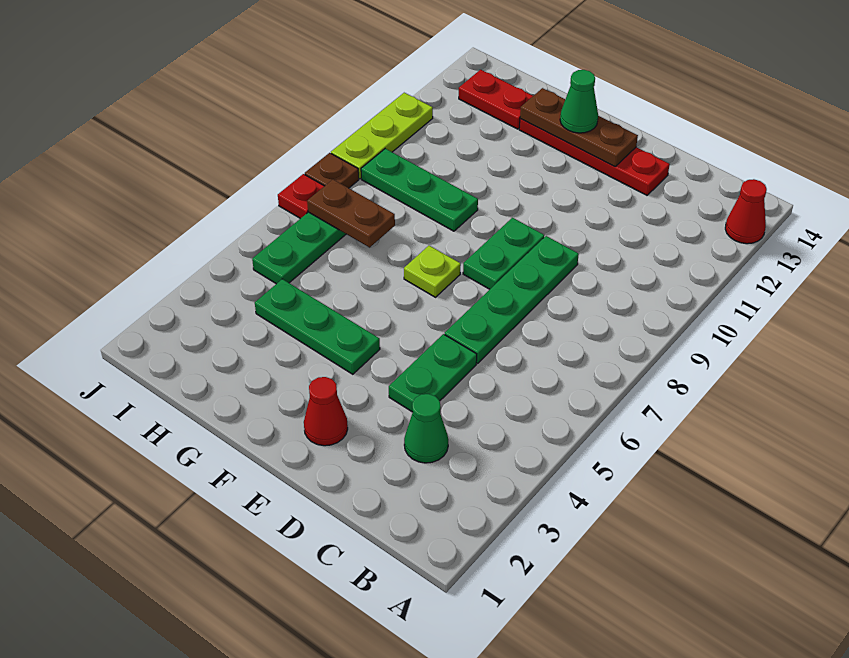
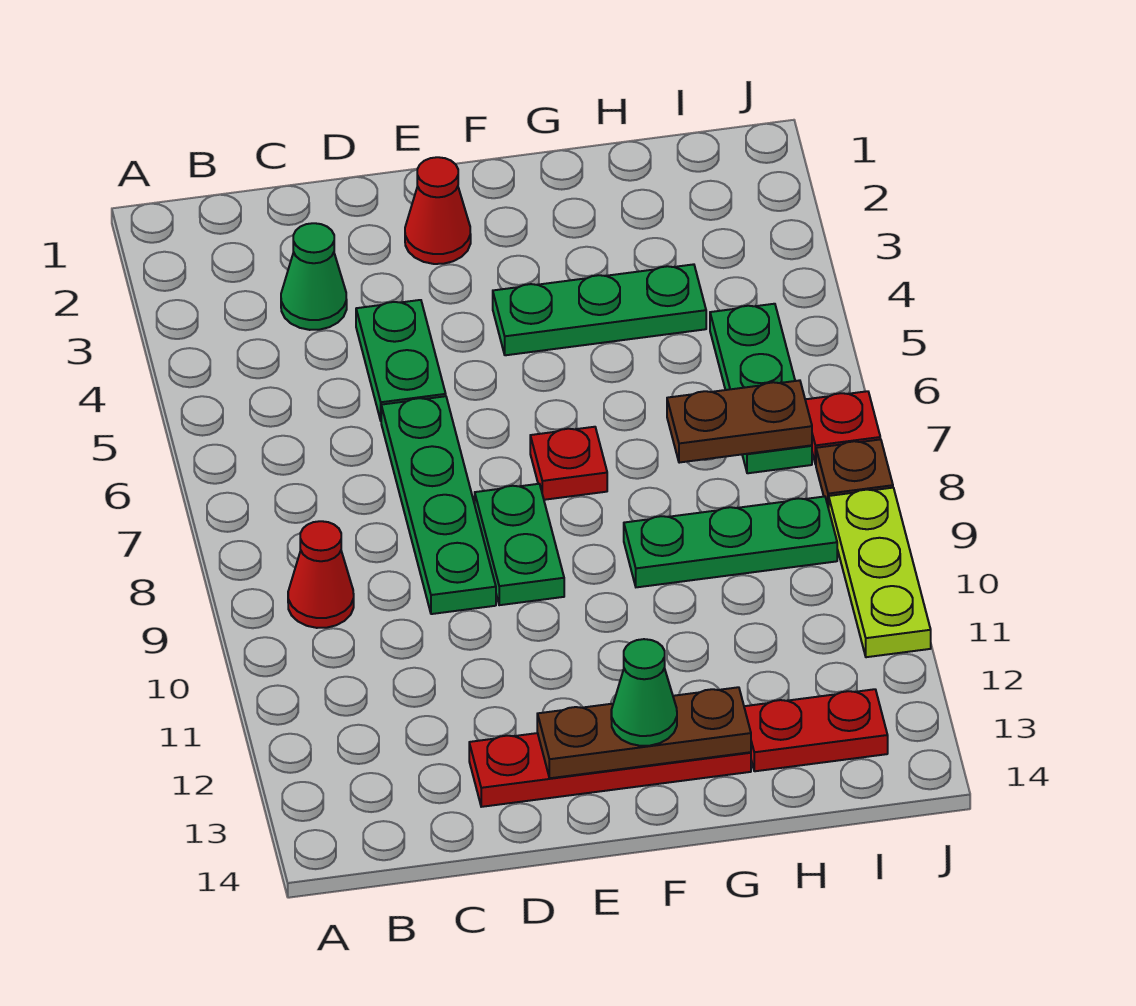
red cone A13 level 1 -> red cone B9 level 1
lime plate F7 level 1 -> red plate F7 level 1

